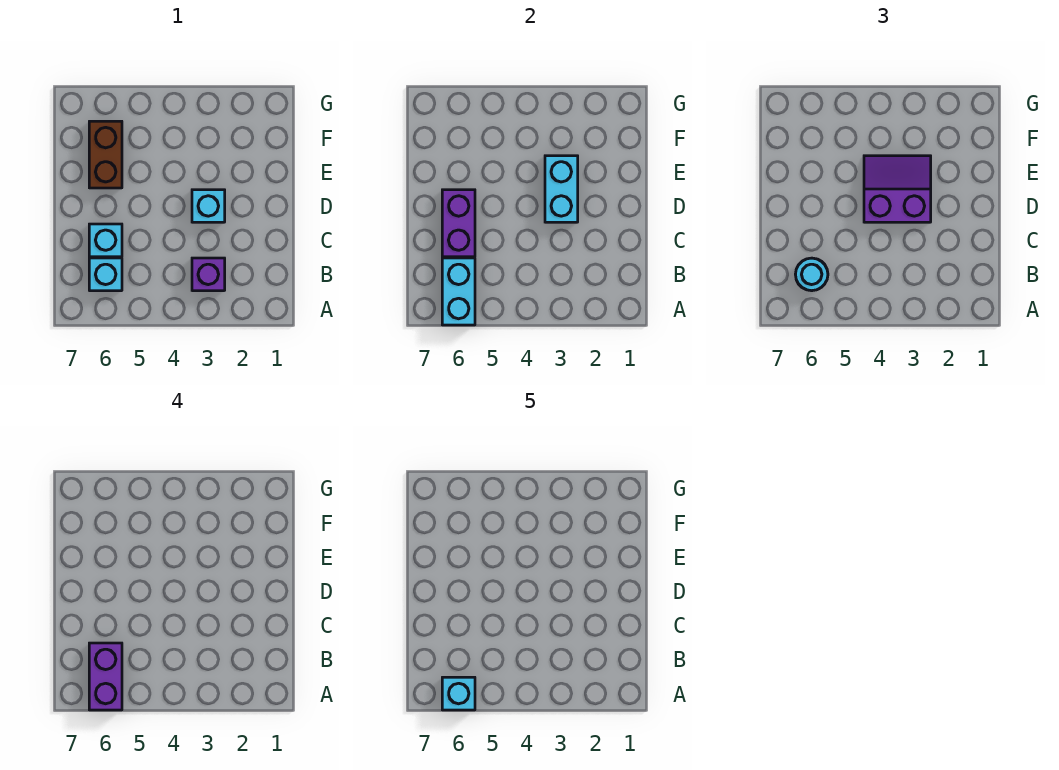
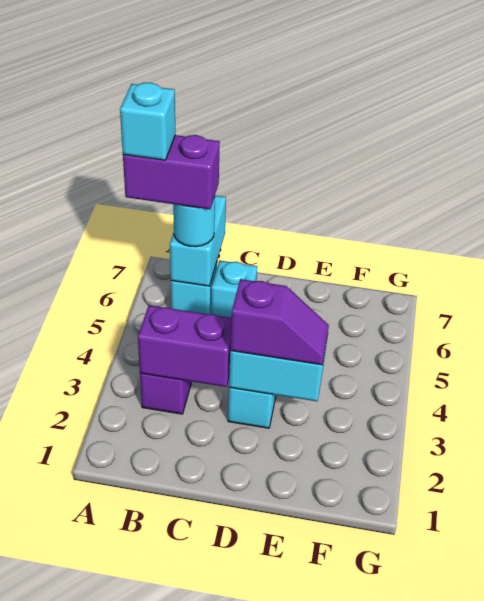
cyan brick A6:B6 level 2 -> cyan brick B6:B7 level 2
purple brick C6:D6 level 2 -> purple brick B3:C3 level 2
purple slope D3:E4 level 3 top D -> purple slope D3:E3 level 3 top D
brown brick E6:F6 level 1 -> none

